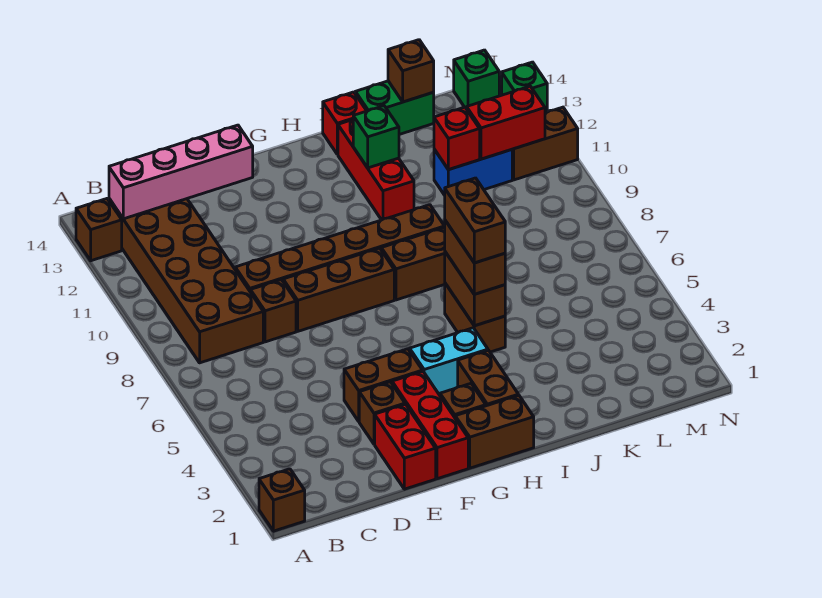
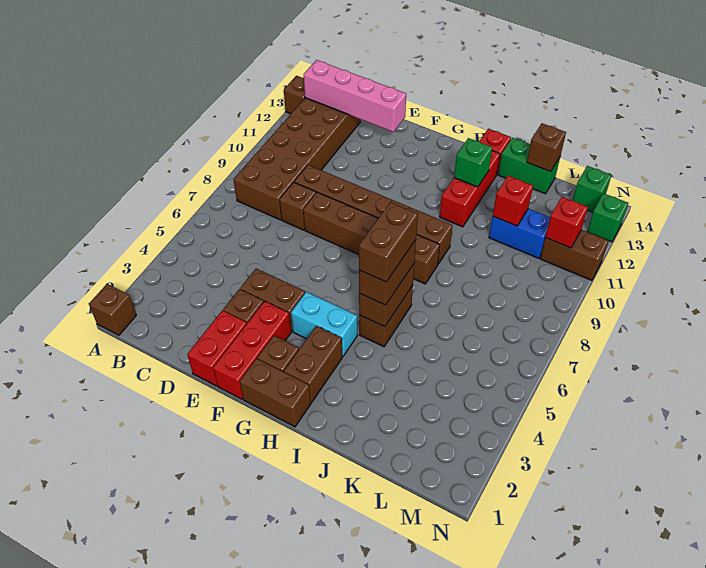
red brick L11:M11 level 2 -> red brick M11 level 2

